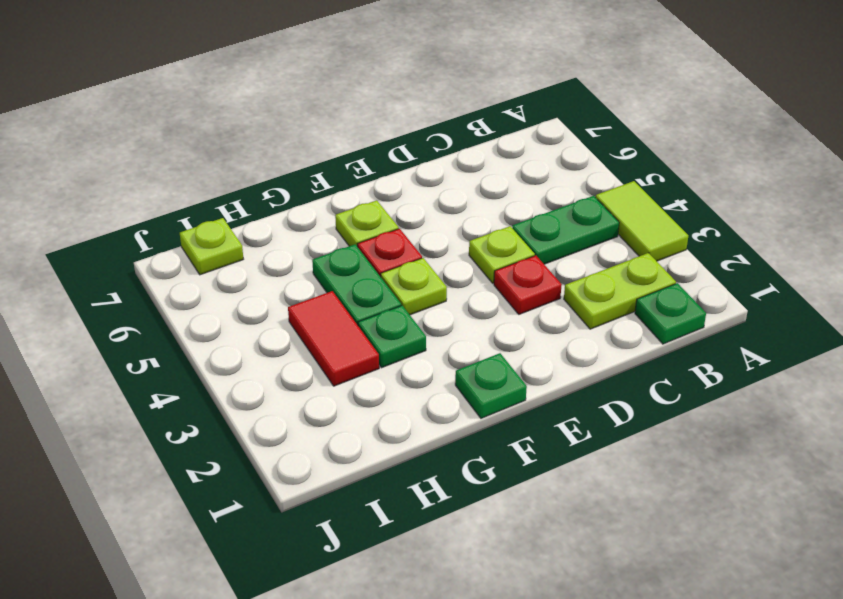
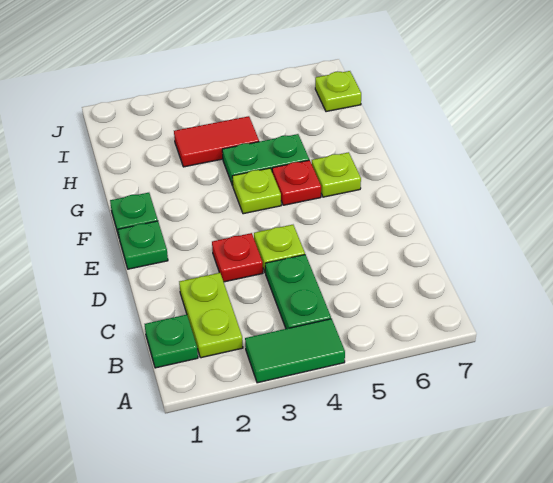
lime tile A3:A4 level 1 -> green tile A3:A4 level 1
green plate G3 level 1 -> green plate E1 level 1

